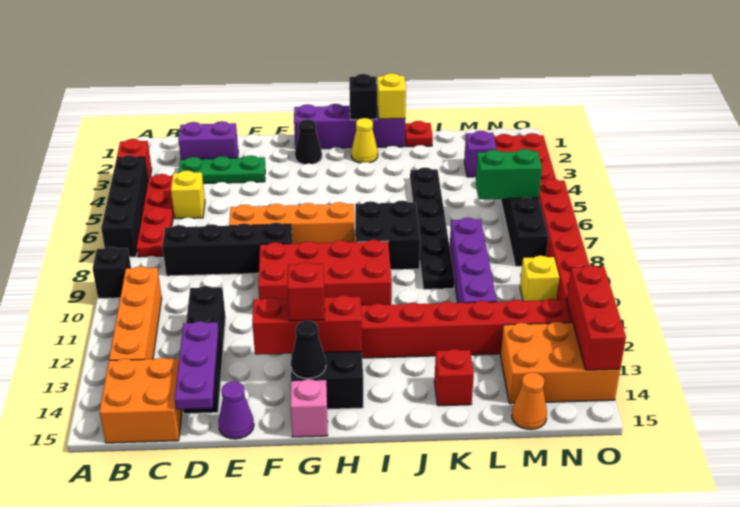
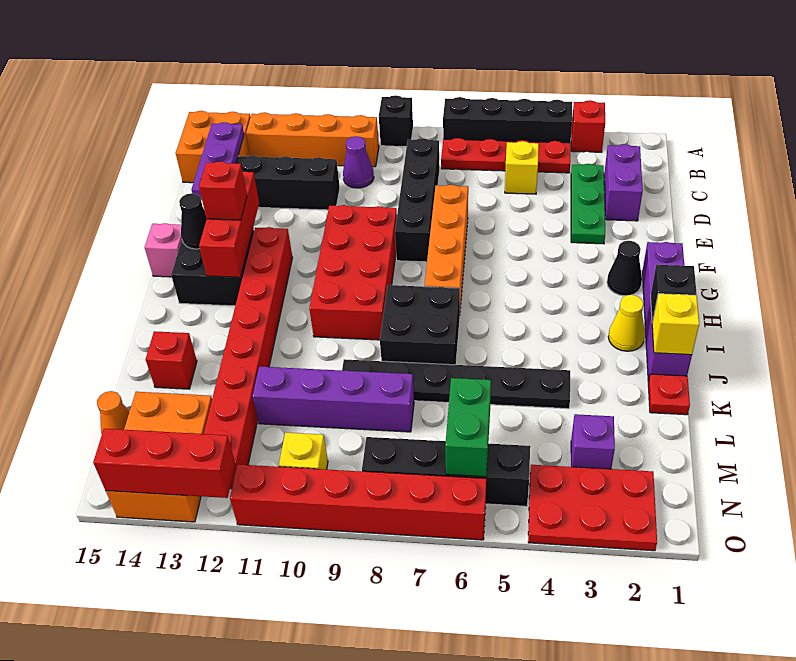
purple plate D13:D15 level 2 -> purple plate C14:E14 level 2
purple cone E15 level 1 -> purple cone C10 level 1

